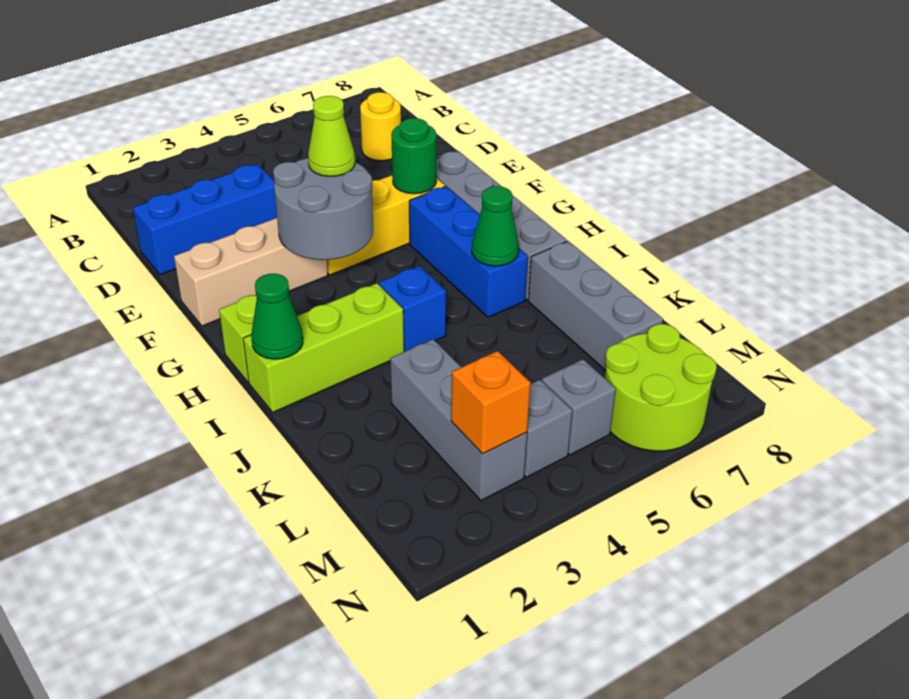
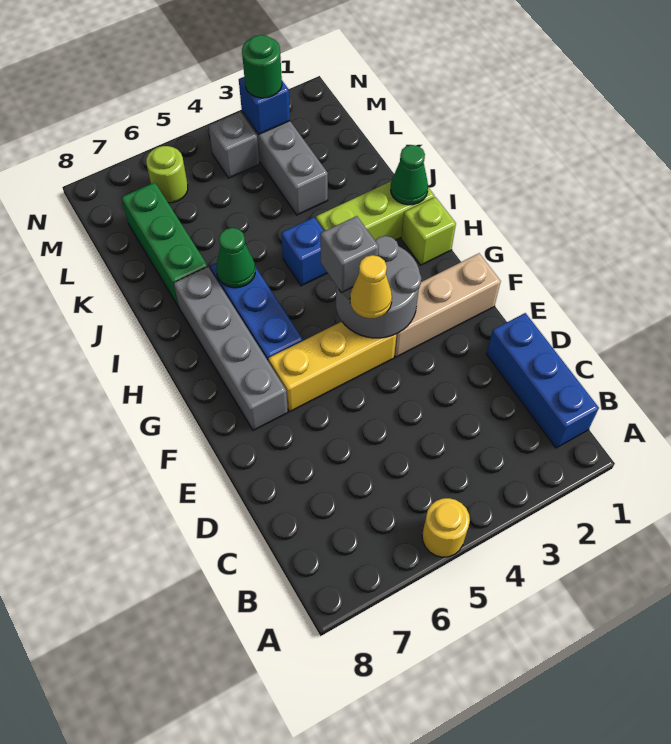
yellow round brick C7 level 1 -> yellow round brick A5 level 1
blue brick D1:D3 level 1 -> blue brick B1:D1 level 1
lime cone F4 level 3 -> yellow cone F4 level 3
green round brick F6 level 2 -> green round brick M3 level 3
grey brick J7:L7 level 1 -> green brick J7:L7 level 1
orange brick M3 level 2 -> blue brick M3 level 2
grey brick M5 level 1 -> grey brick G4 level 3
lime round brick M6:N7 level 1 -> lime round brick M6 level 1

